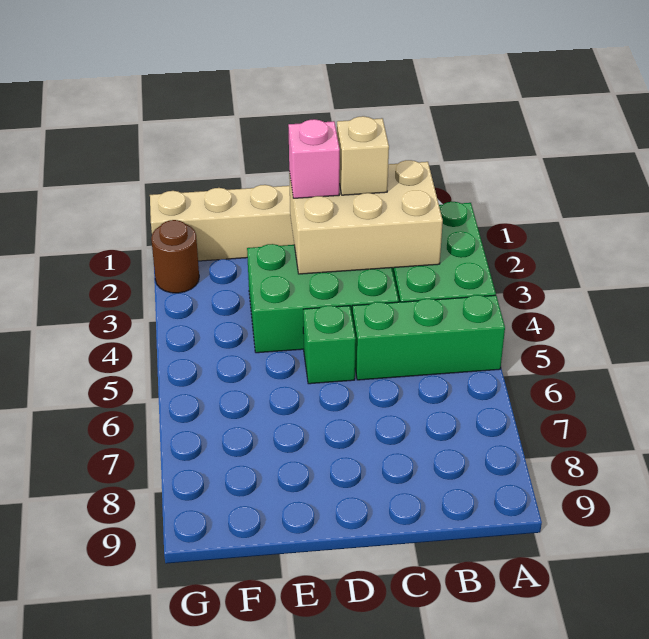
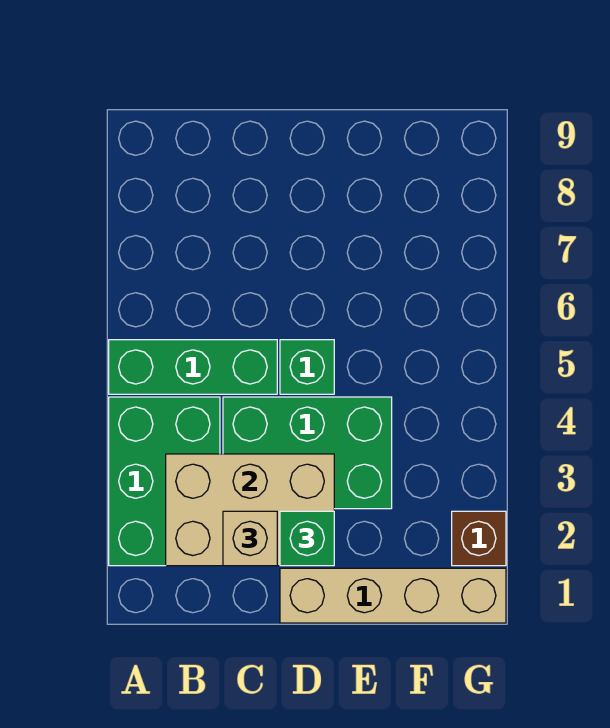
pink brick D2 level 3 -> green brick D2 level 3
brown round brick G2 level 1 -> brown brick G2 level 1

